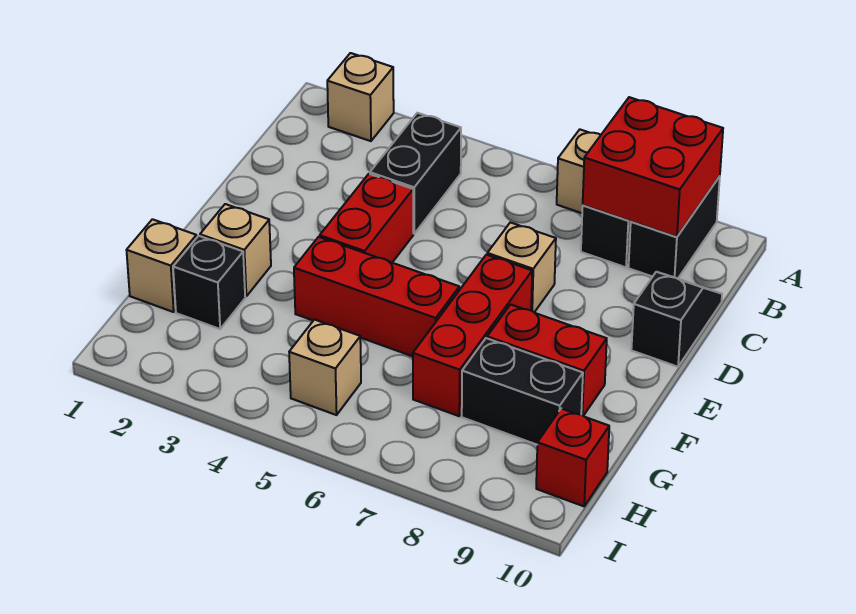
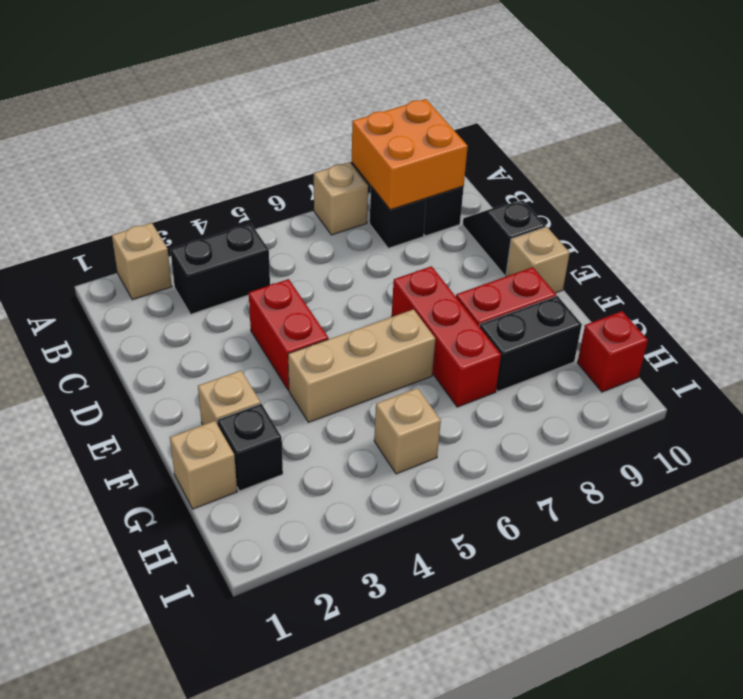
red brick A8:B9 level 2 -> orange brick A8:B9 level 2
black brick B4:C4 level 1 -> black brick B3:B4 level 1
tan brick D7 level 1 -> tan brick E10 level 1
red brick F4:F6 level 1 -> tan brick F4:F6 level 1

